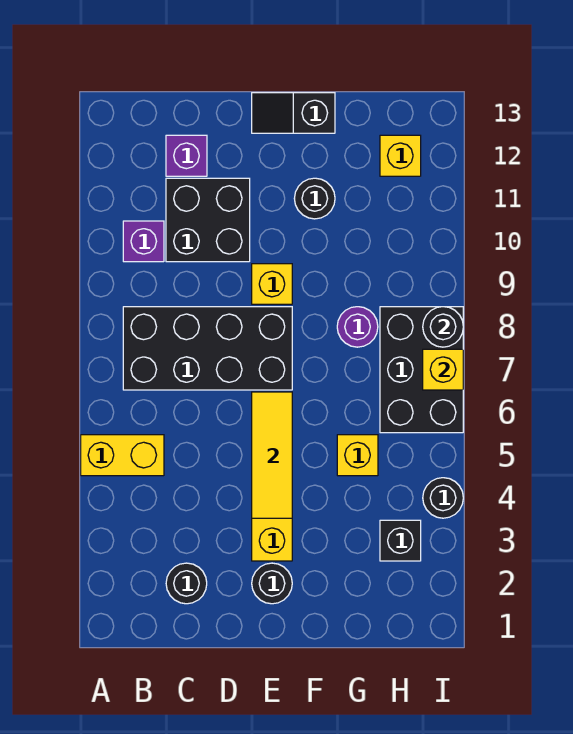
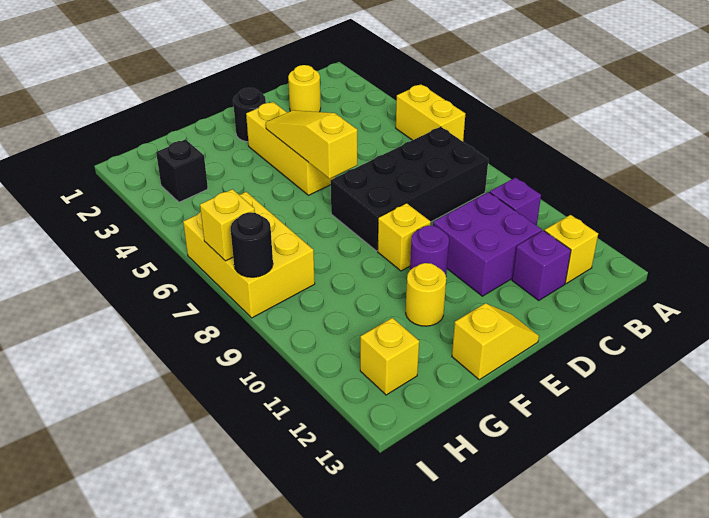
yellow brick A5:B5 level 1 -> yellow brick A5:A6 level 1
black round brick C2 level 1 -> yellow round brick C2 level 1
black brick C10:D11 level 1 -> purple brick C10:D11 level 1
yellow tile E4:E6 level 2 -> yellow slope E4:E6 level 2 top 6
black slope E13:F13 level 1 top F -> yellow slope E13:F13 level 1 top F
black round brick F11 level 1 -> yellow round brick F11 level 1
yellow brick G5 level 1 -> yellow brick B12 level 1
purple round brick G8 level 1 -> purple round brick E10 level 1
black brick H6:I8 level 1 -> yellow brick H6:I8 level 1
black round brick I4 level 1 -> none

